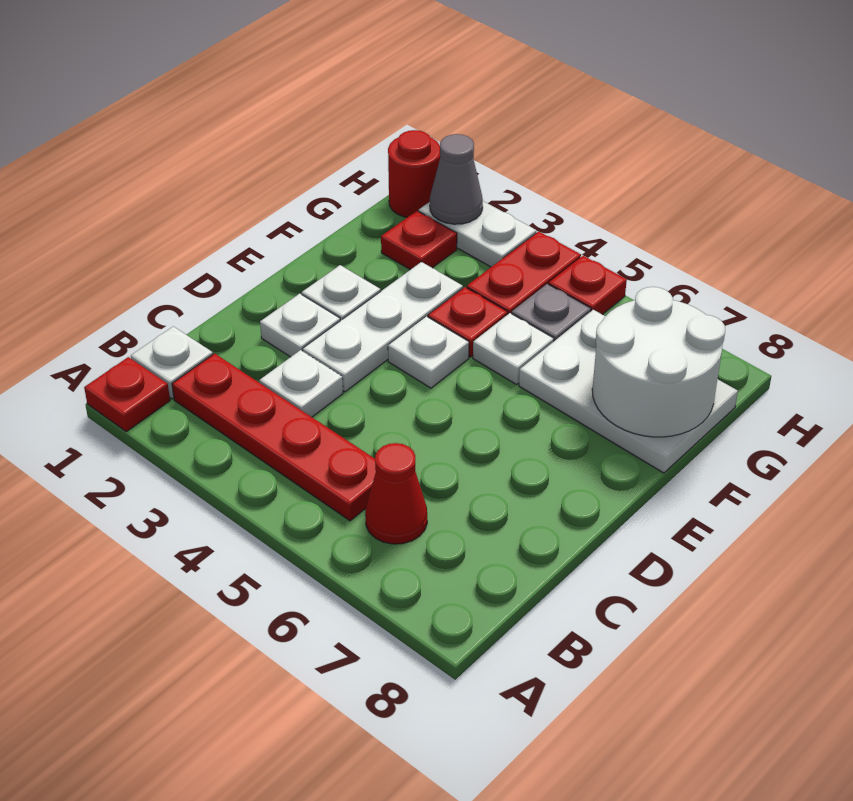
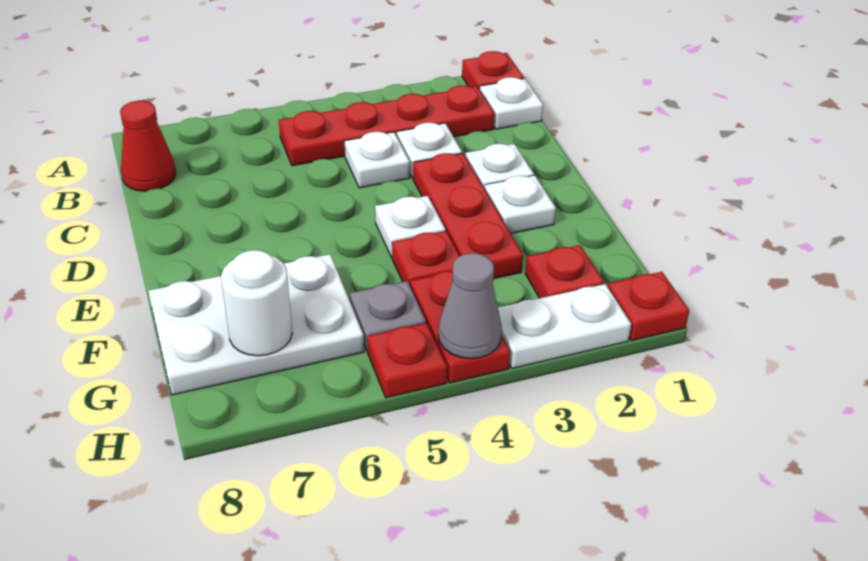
red cone B6 level 1 -> red cone B8 level 1
white plate D3:F3 level 1 -> red plate D3:F3 level 1
white plate F5 level 1 -> white plate C4 level 1
white round brick F7:G8 level 2 -> white round brick G7 level 2
red round brick H1 level 1 -> red plate H1 level 1
grey cone H2 level 2 -> grey cone H4 level 2

